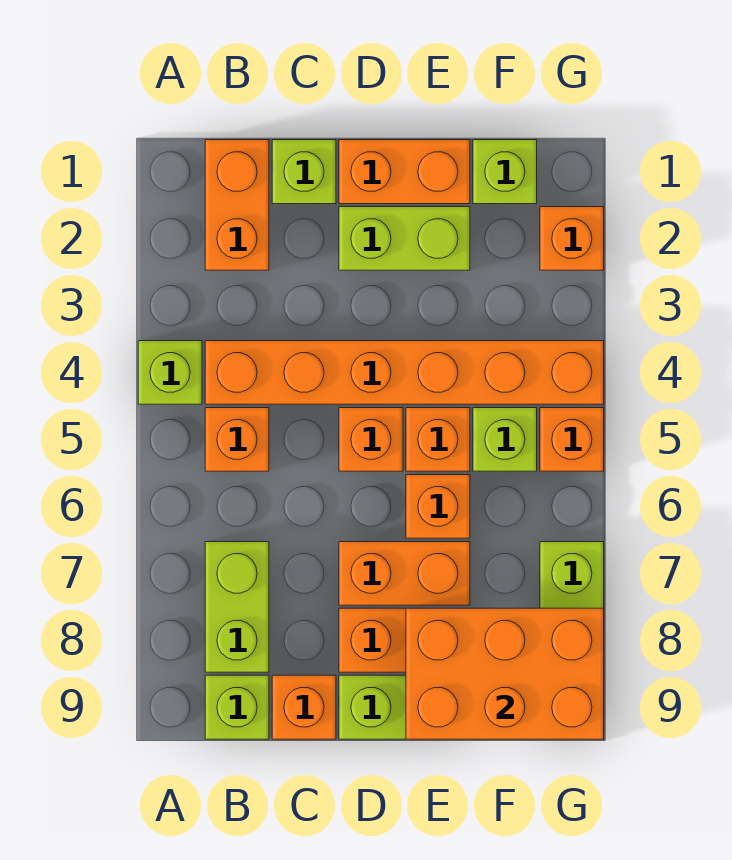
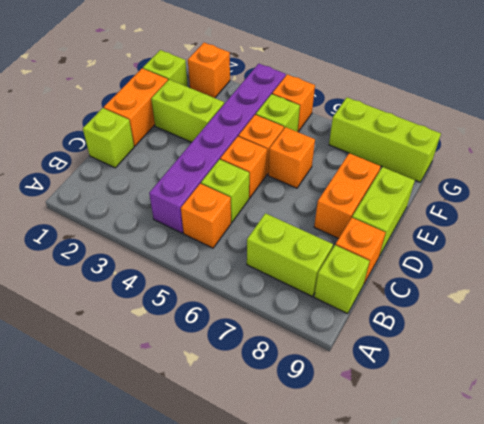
lime brick A4 level 1 -> lime brick C5 level 1
orange brick B1:B2 level 1 -> none
orange brick B4:G4 level 1 -> purple brick B4:G4 level 1
lime brick D2:E2 level 1 -> lime brick E2:E3 level 1
orange brick D7:E7 level 1 -> none
orange brick E8:G9 level 2 -> none

